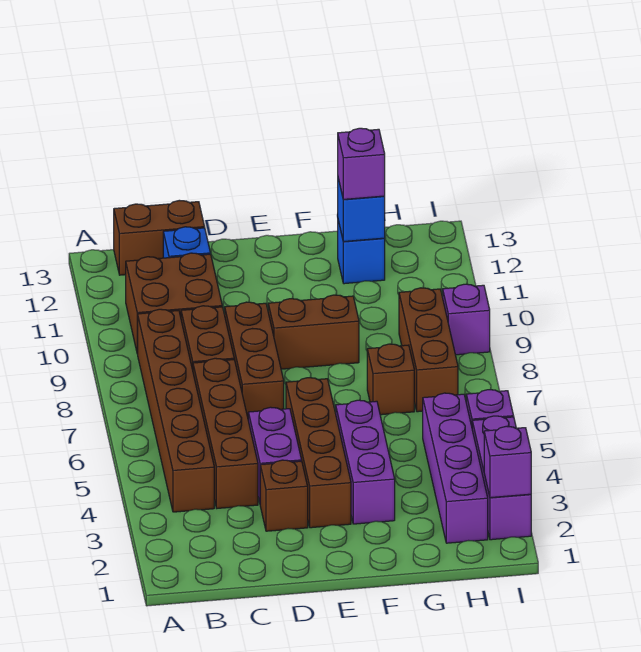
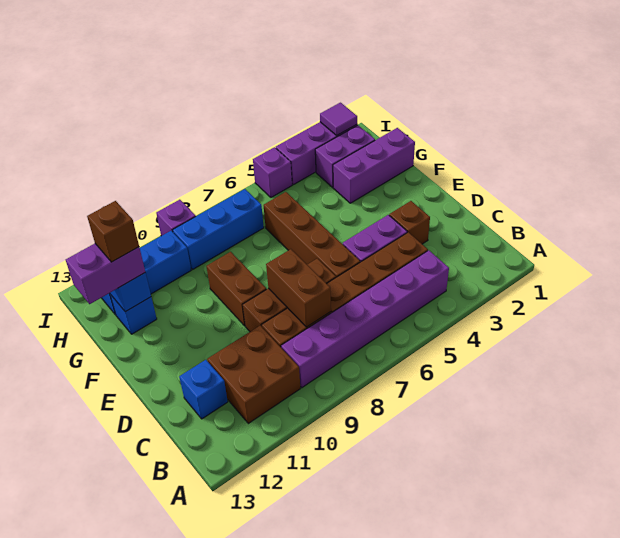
brown brick B4:B9 level 1 -> purple brick B4:B9 level 1
brown brick B13:C13 level 1 -> brown brick C8:D8 level 2
brown brick E3:E6 level 1 -> brown brick D6:G6 level 1
purple brick F3:F5 level 1 -> purple brick G1:G3 level 1
brown brick G7 level 1 -> brown brick G12 level 4
purple brick G12 level 3 -> purple brick G12:G13 level 3
purple brick H2:H5 level 1 -> purple brick H2:H3 level 1
brown brick H7:H9 level 1 -> blue brick H7:H9 level 1
none -> blue brick H10:H12 level 1
purple brick I2 level 2 -> purple tile I2 level 2

